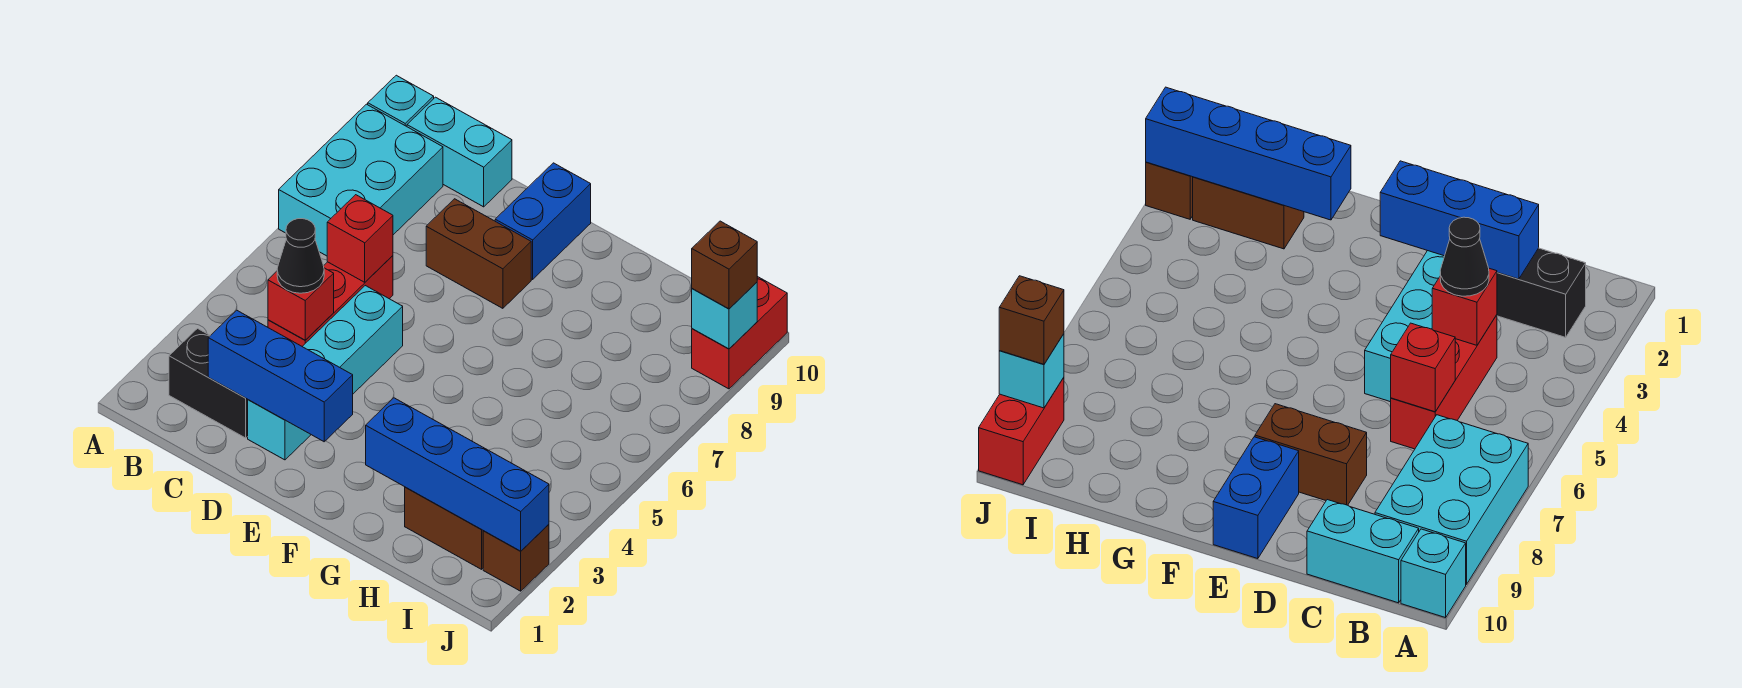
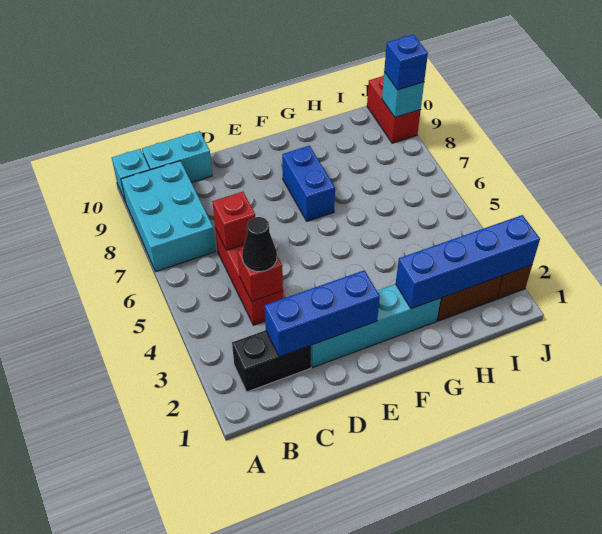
cyan brick D2:D5 level 1 -> cyan brick D2:G2 level 1
brown brick D8:E8 level 1 -> none
blue brick E9:E10 level 1 -> blue brick F7:F8 level 1
brown brick J9 level 3 -> blue brick J9 level 3

